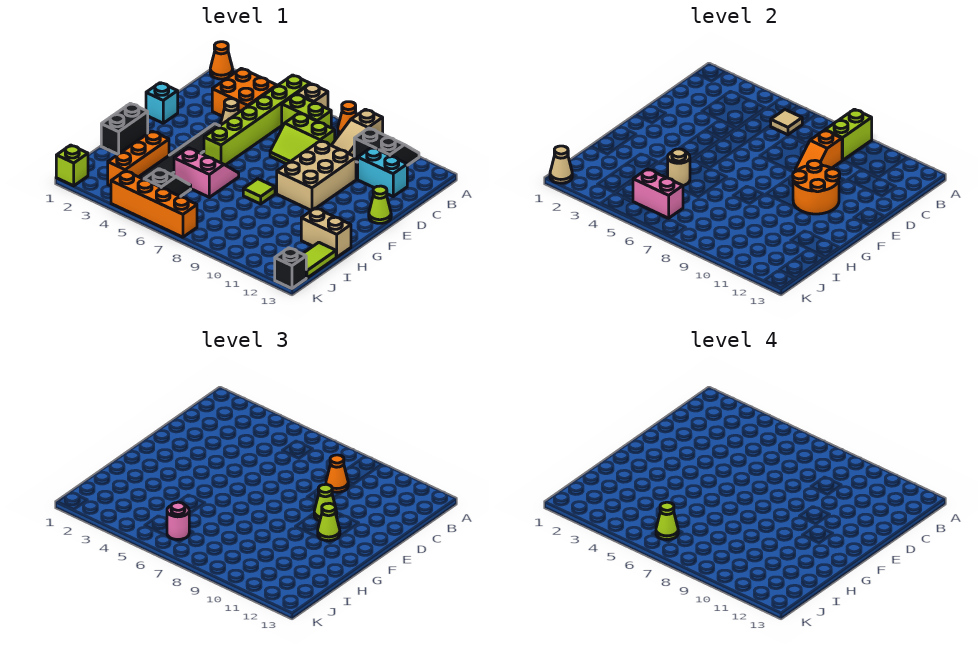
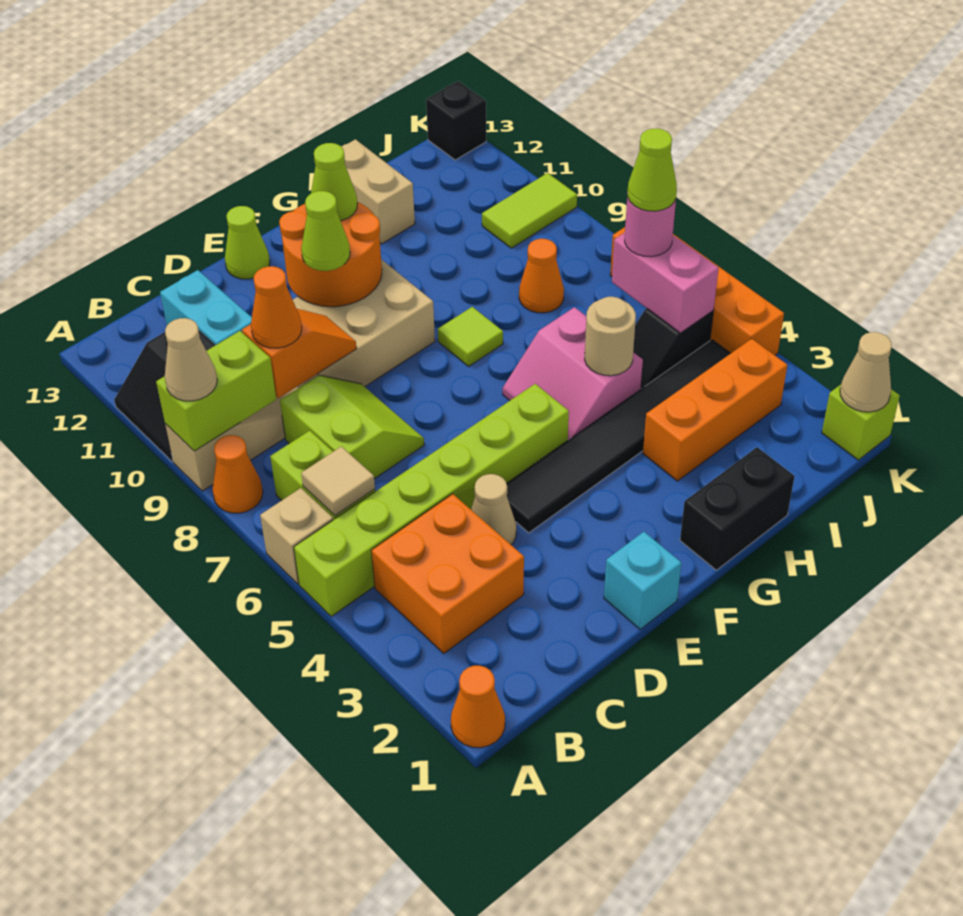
none -> tan cone A9 level 3
none -> orange cone I8 level 1
lime tile I13:J13 level 1 -> lime tile J10:K10 level 1

